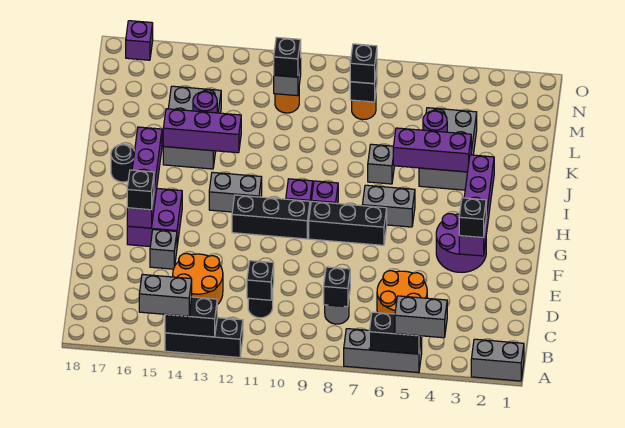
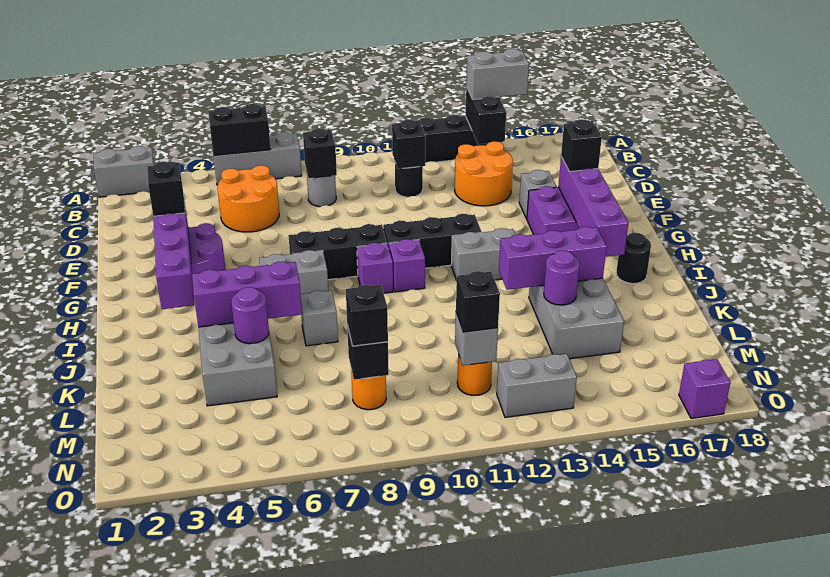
grey brick A4:A5 level 3 -> grey brick N12:N13 level 1
black brick A13:A14 level 2 -> black brick A14:B14 level 2

